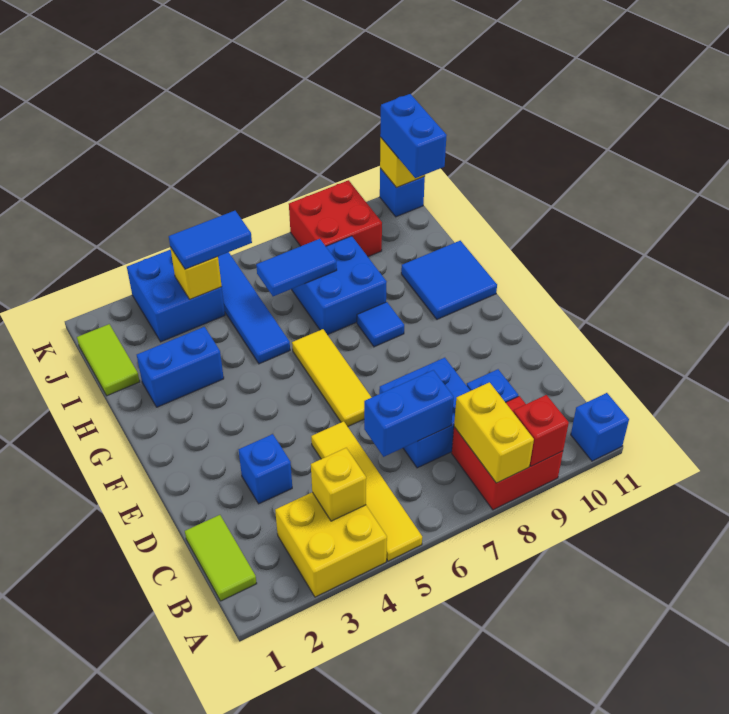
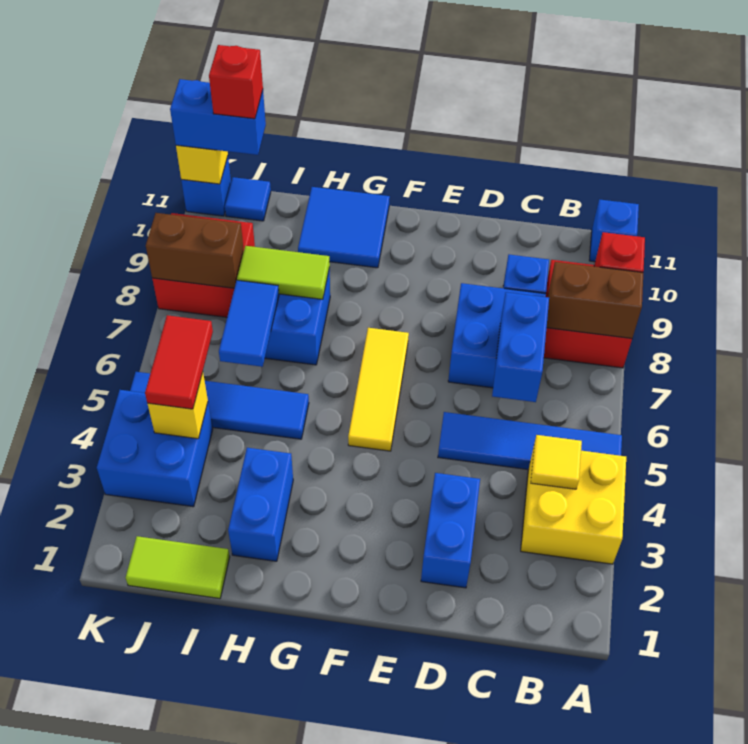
yellow tile A5:D5 level 1 -> blue tile A5:D5 level 1
yellow brick A8:B8 level 2 -> brown brick A8:B8 level 2
lime tile B1:C1 level 1 -> lime tile H8:I8 level 2
yellow brick B4 level 2 -> yellow tile B4 level 2
blue brick D3 level 1 -> blue brick D2:D3 level 1
yellow tile E6:G6 level 1 -> yellow tile F5:F7 level 1
blue tile G8 level 1 -> blue tile J11 level 1
blue tile J4:J5 level 3 -> red tile J4:J5 level 3
none -> brown brick J8:K8 level 2
none -> red brick J11 level 4

